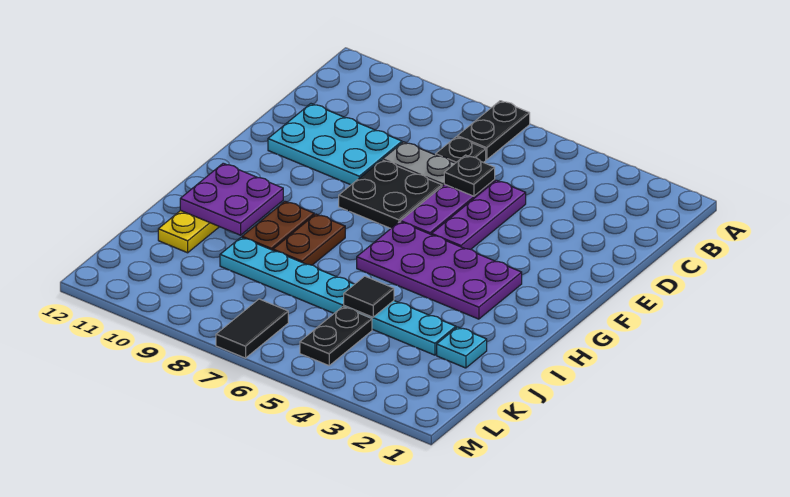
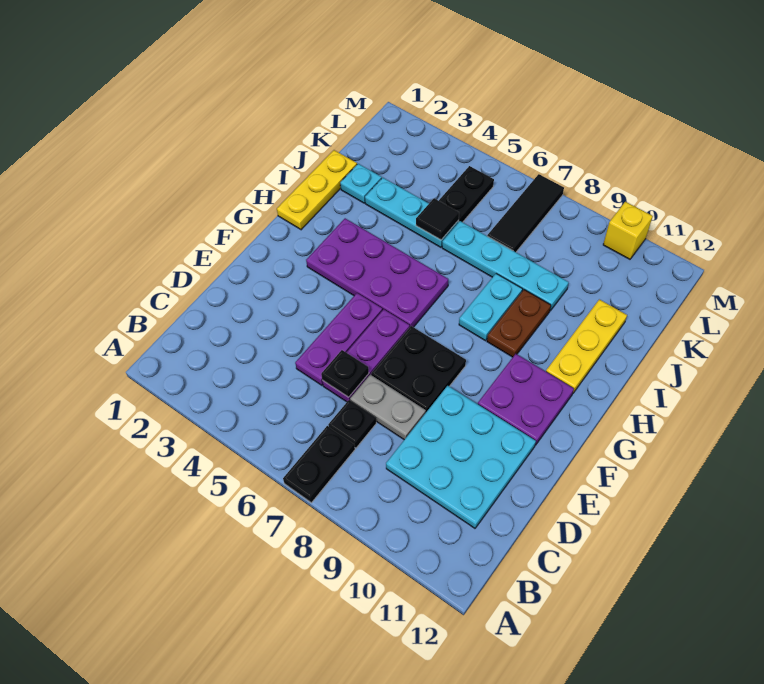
cyan plate D9:E11 level 1 -> cyan plate C9:E11 level 1
none -> yellow plate H1:J1 level 1
brown plate H8:I8 level 1 -> cyan plate H8:I8 level 1
purple plate H10:I11 level 2 -> purple plate F10:G11 level 1
black tile L7:M7 level 1 -> black tile K7:M7 level 1
none -> yellow brick M10 level 1

